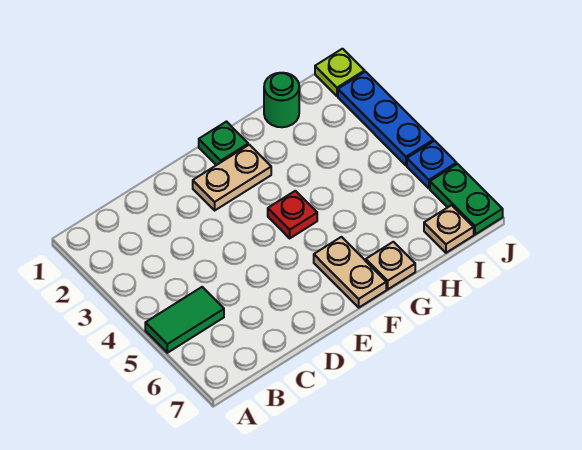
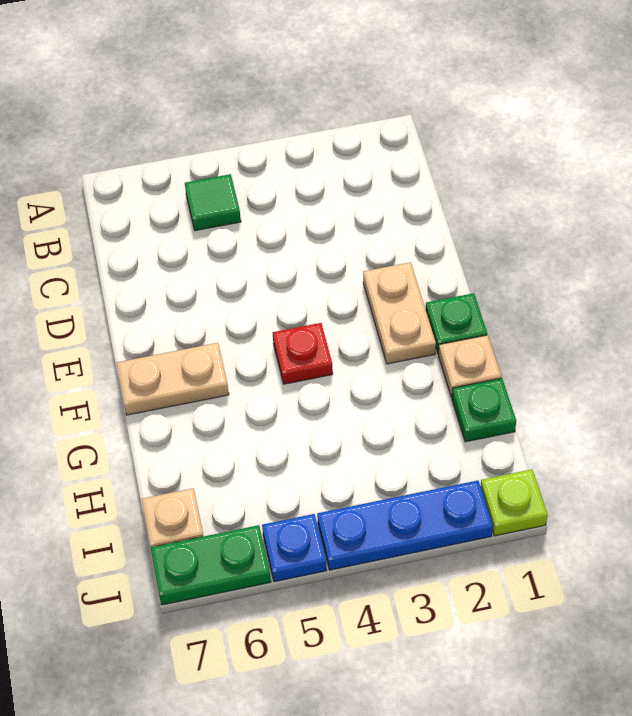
green tile A5:B5 level 1 -> green tile B5 level 1
tan plate G7 level 1 -> tan plate G1 level 1
green round brick H1 level 1 -> green plate H1 level 1

